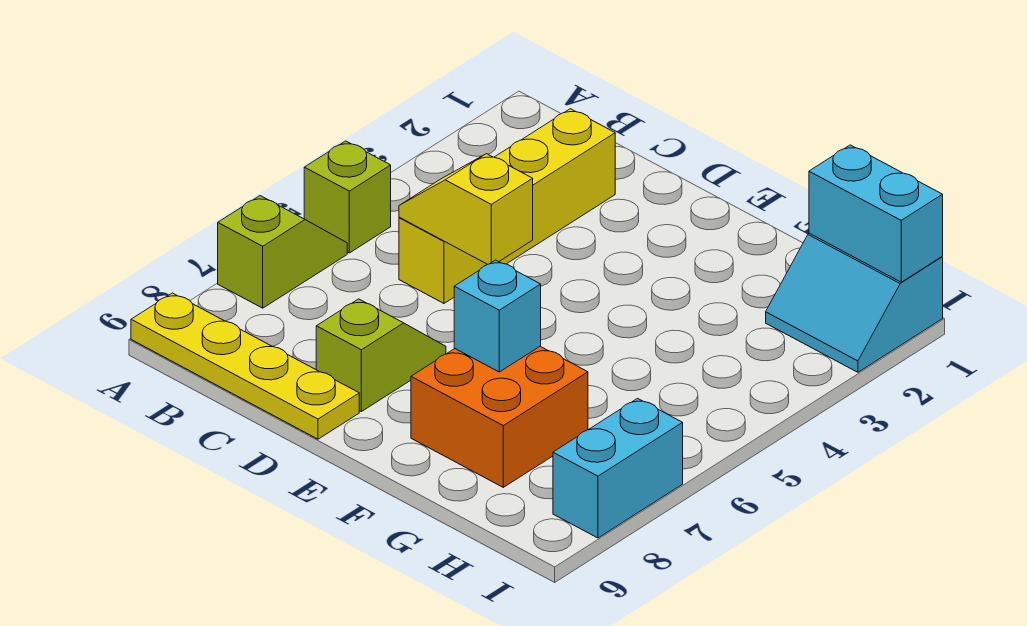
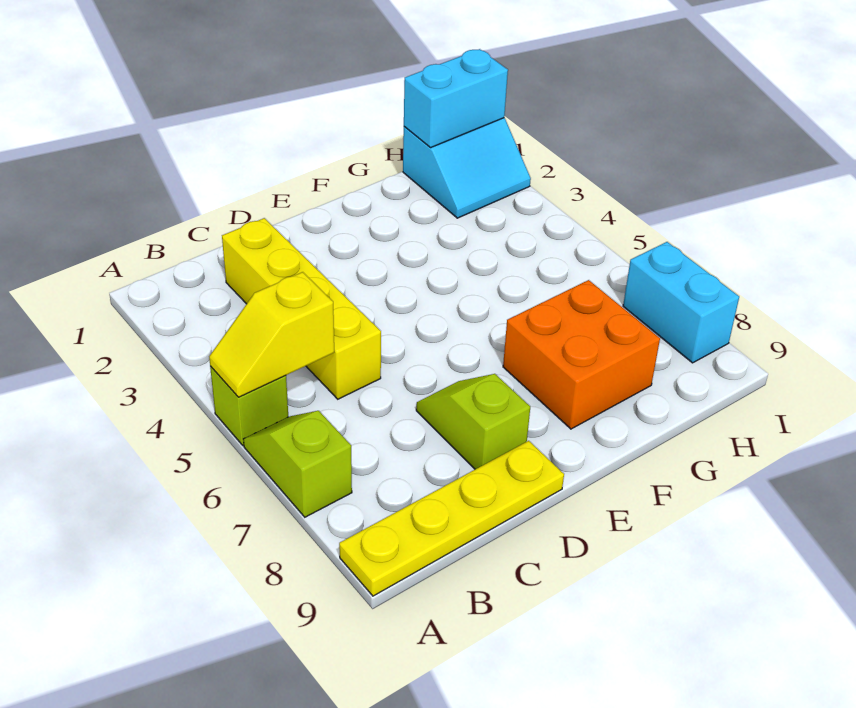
yellow slope C5:D5 level 2 top D -> yellow slope A5:B5 level 2 top B
cyan brick F7 level 2 -> none

